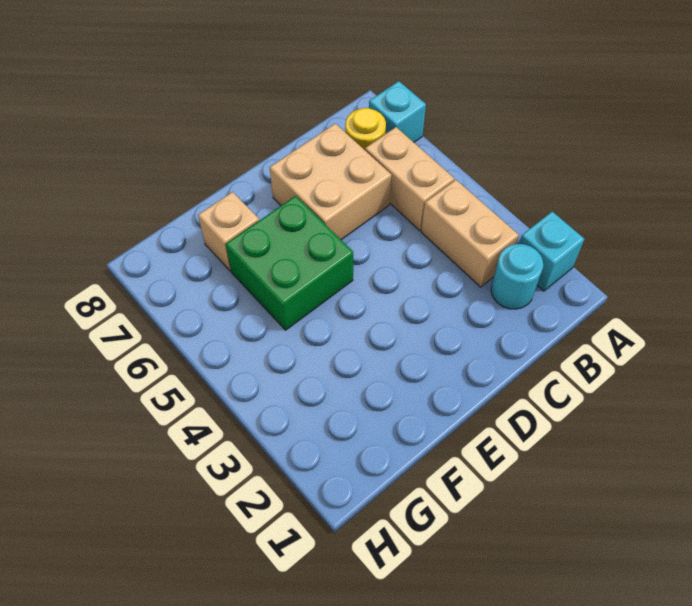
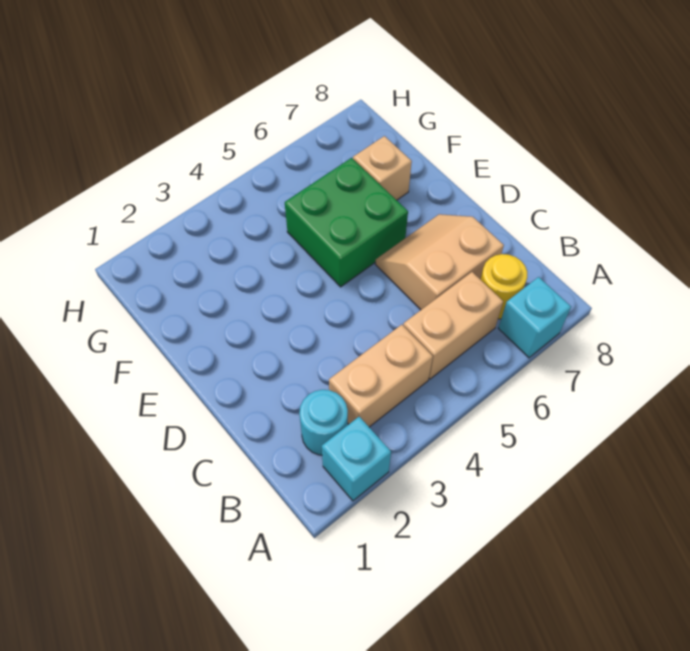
tan brick C6:D7 level 1 -> tan slope C6:D7 level 1 top C

